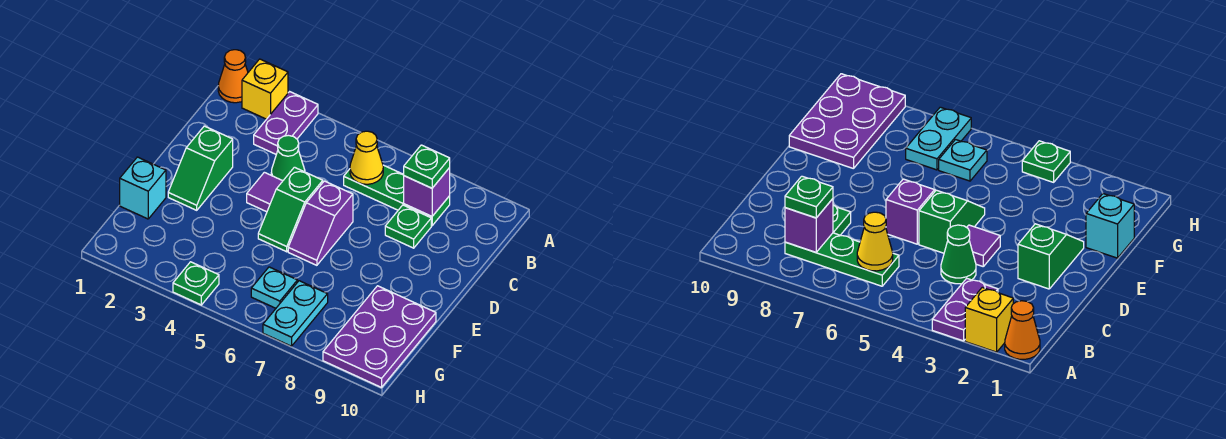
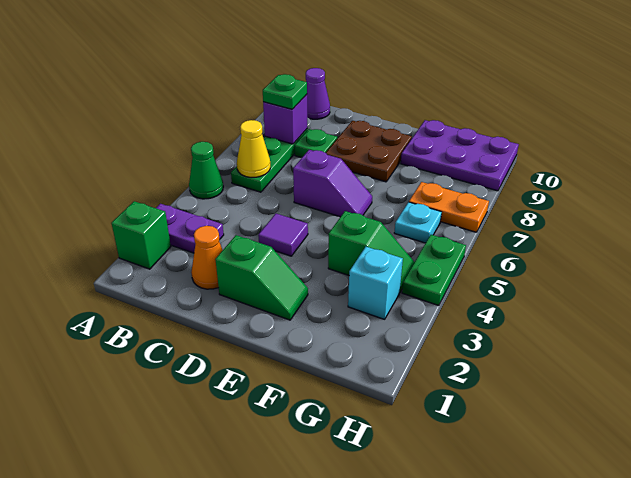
orange cone A1 level 1 -> orange cone C2 level 1
yellow brick A2 level 1 -> green brick A2 level 1
none -> purple cone B10 level 1
green cone C4 level 1 -> green cone A5 level 1
green slope D5:E5 level 1 top D -> green slope F4:G4 level 1 top F
none -> brown plate D8:E9 level 1
cyan brick F1 level 1 -> cyan brick G3 level 1
cyan plate G7:H7 level 1 -> orange plate G7:H7 level 1
green plate H4 level 1 -> green plate H4:H5 level 1

